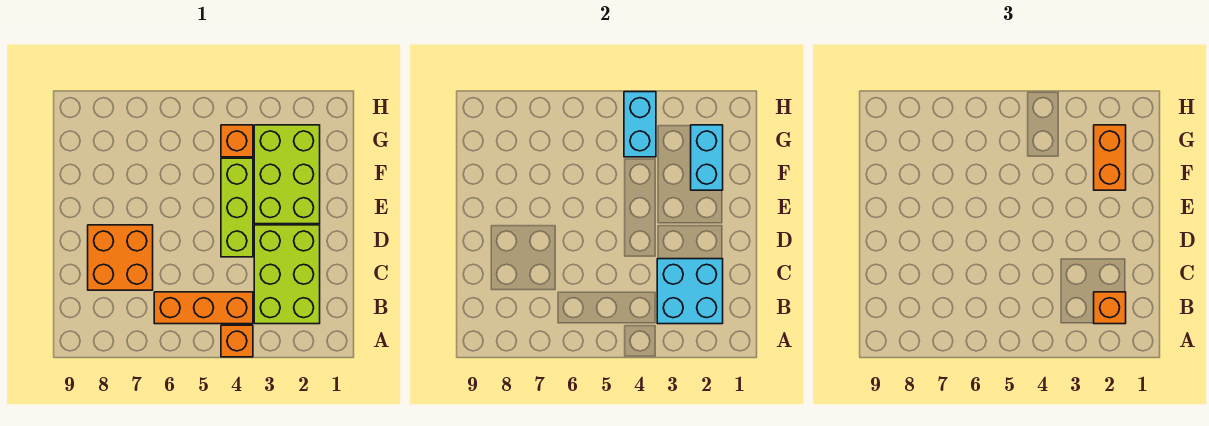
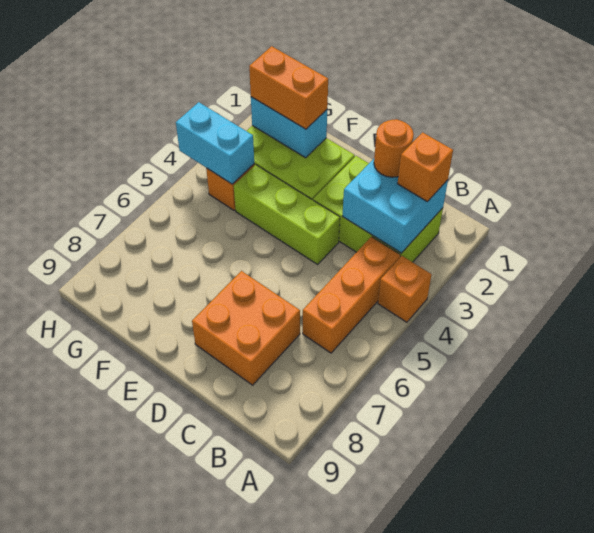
none -> orange round brick C2 level 3

